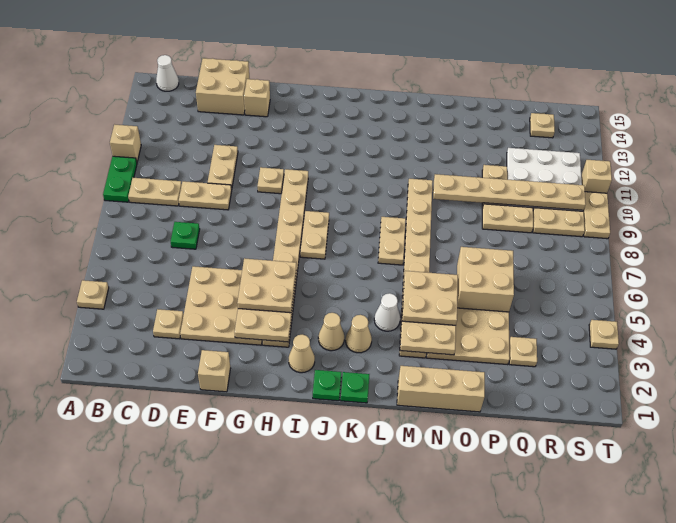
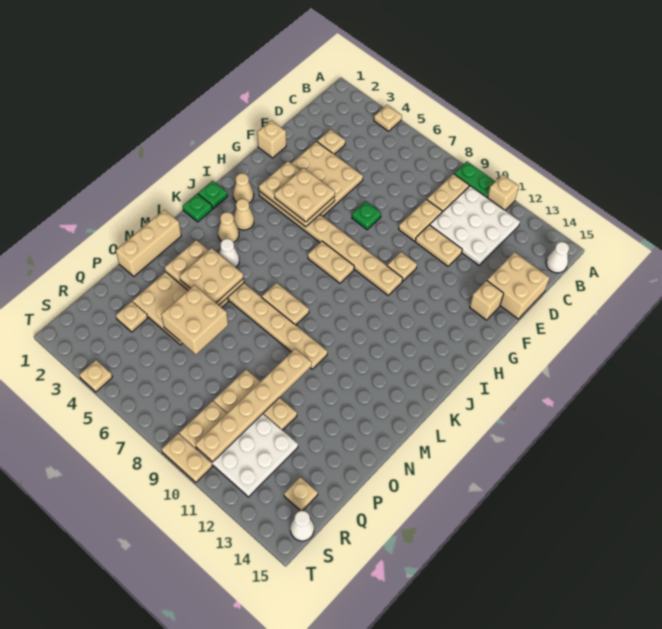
none -> white plate B10:D12 level 1
green plate D7 level 1 -> green plate F7 level 1
none -> white cone S15 level 1
tan brick T11 level 1 -> none

